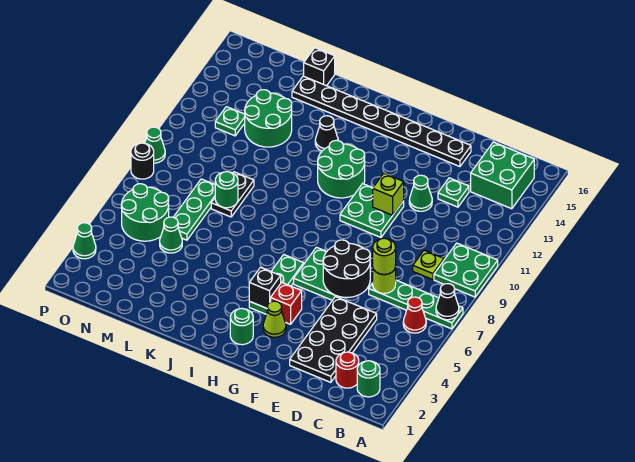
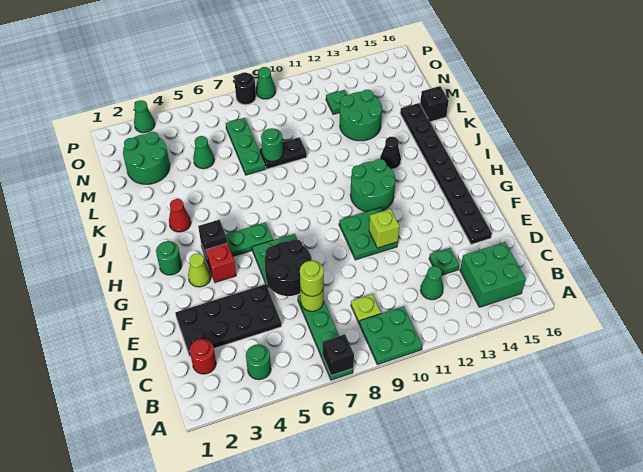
black cone A7 level 2 -> black brick A7 level 2
green round brick B2 level 1 -> green round brick B4 level 1
red cone B6 level 1 -> red cone J3 level 1
green cone E12 level 1 -> green cone C12 level 1
green plate M6:M8 level 1 -> green plate L7:N7 level 1
green round brick N5:O6 level 1 -> green round brick M2:N3 level 1

